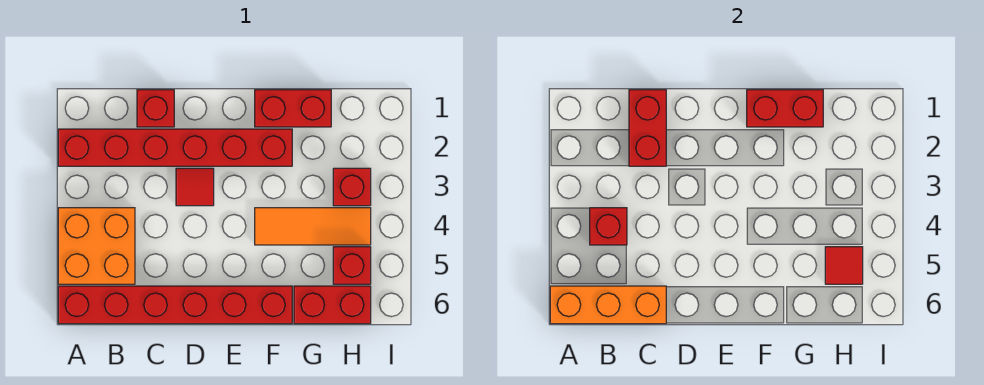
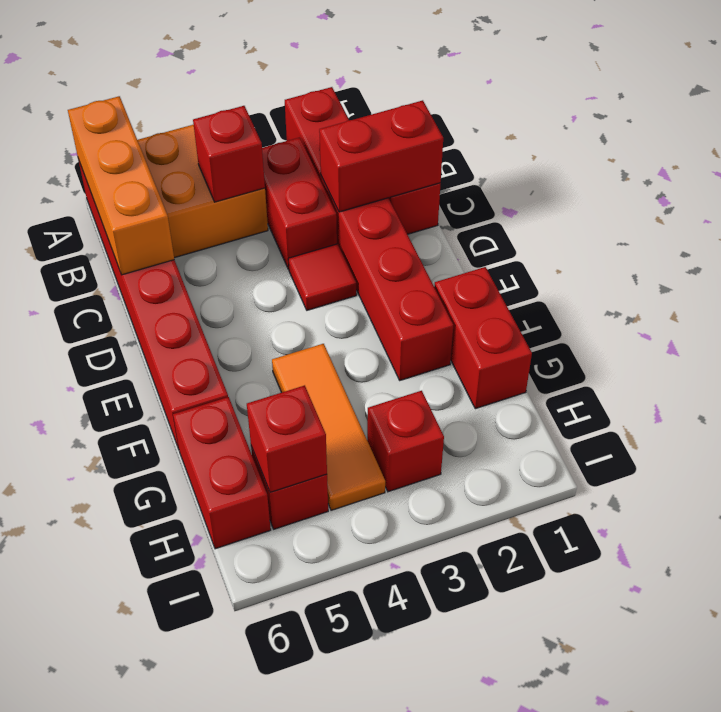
red brick F1:G1 level 2 -> red brick B3:C3 level 1
red tile H5 level 2 -> red brick H5 level 2

